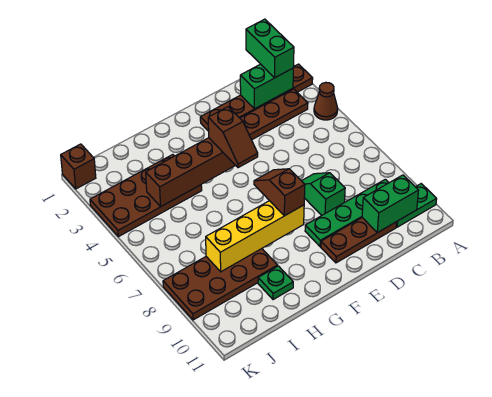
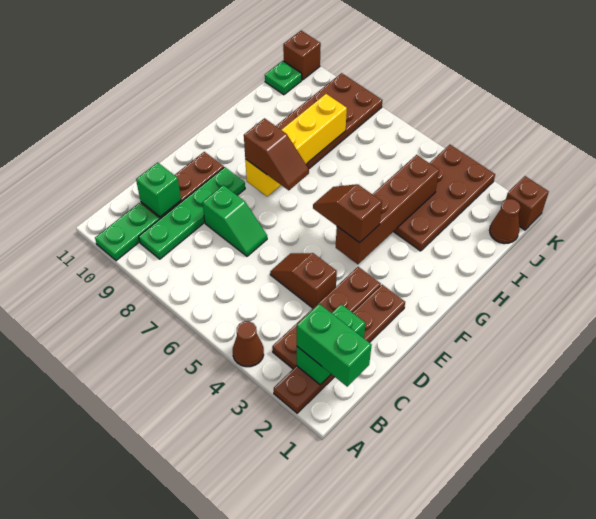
green brick B10:C10 level 2 -> green brick C10 level 2
none -> brown slope D4:D5 level 1 top 4
green plate H10 level 1 -> green plate J11 level 1
none -> brown cone J1 level 1
none -> brown brick K11 level 1

